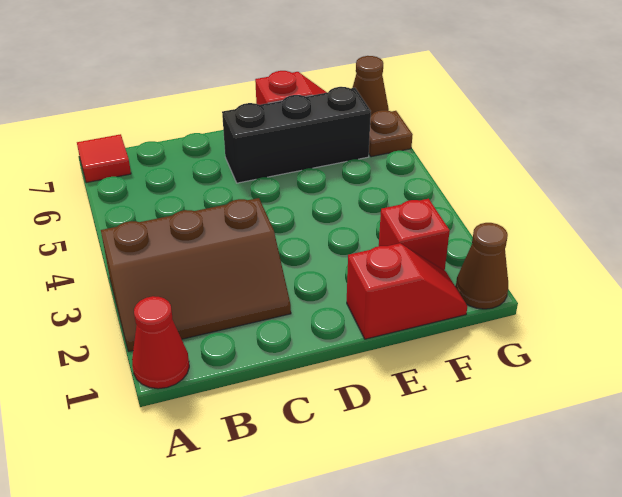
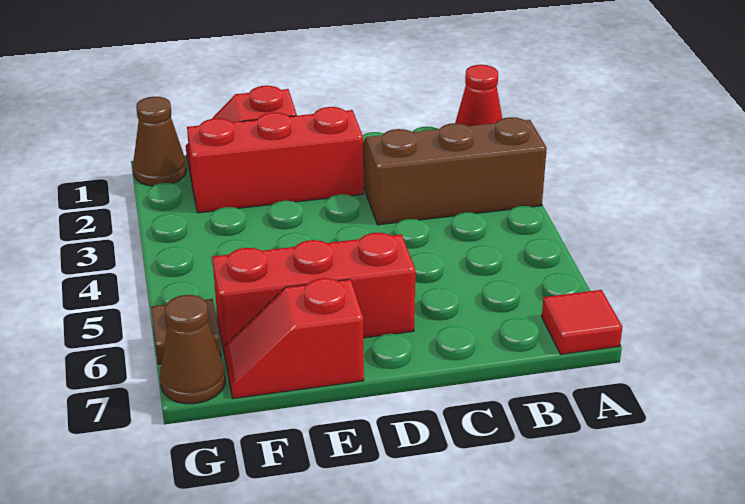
black brick D6:F6 level 1 -> red brick D6:F6 level 1
red brick F2 level 1 -> red brick D2:F2 level 1

